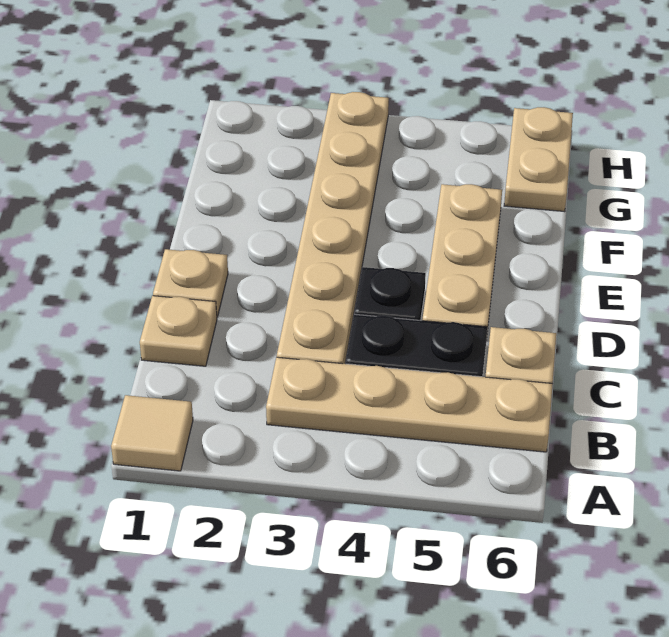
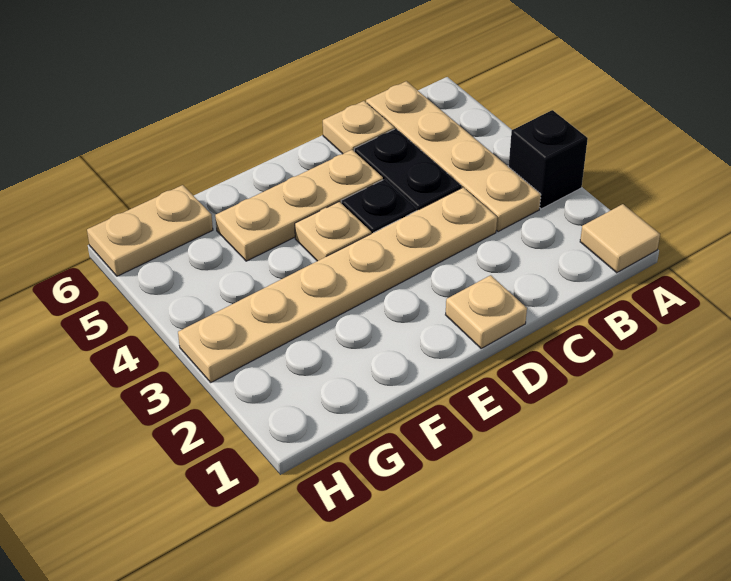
none -> black brick A3 level 1
tan plate C1 level 1 -> tan plate E4 level 1

